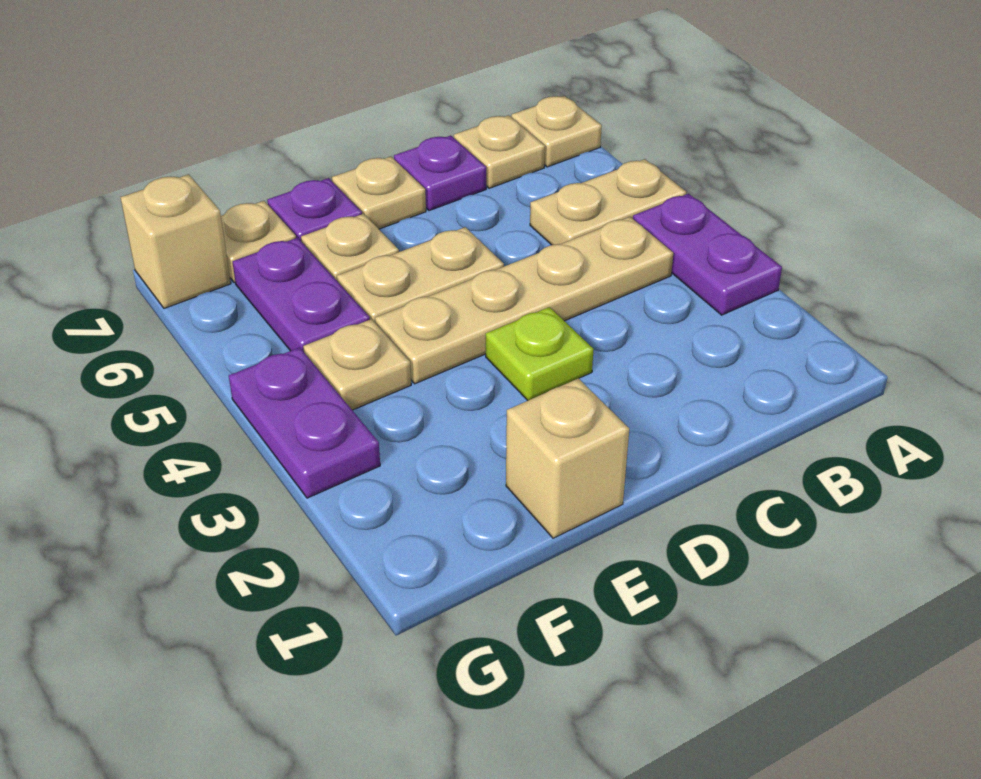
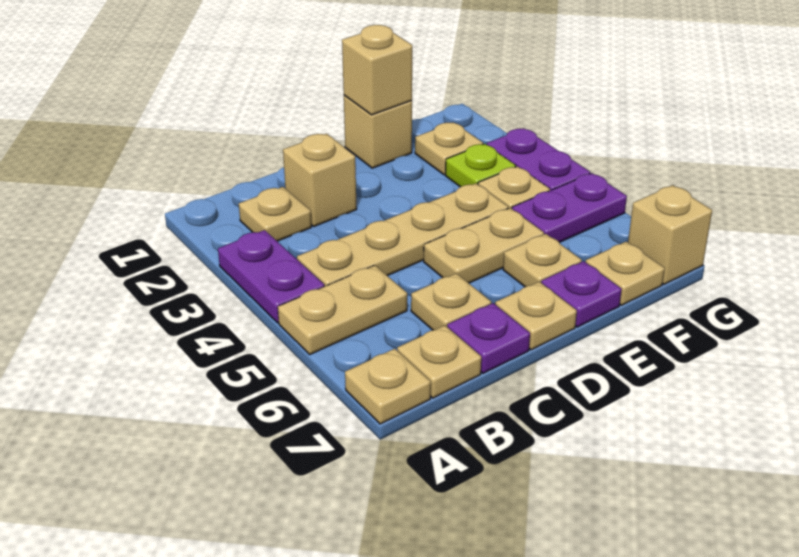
none -> tan plate B2 level 1
none -> tan brick C2 level 1
none -> tan plate C6 level 1
lime plate D3 level 1 -> lime plate F3 level 1
none -> tan brick E1 level 2
none -> tan plate F2 level 1
purple plate F5:F6 level 1 -> purple plate F5:G5 level 1

